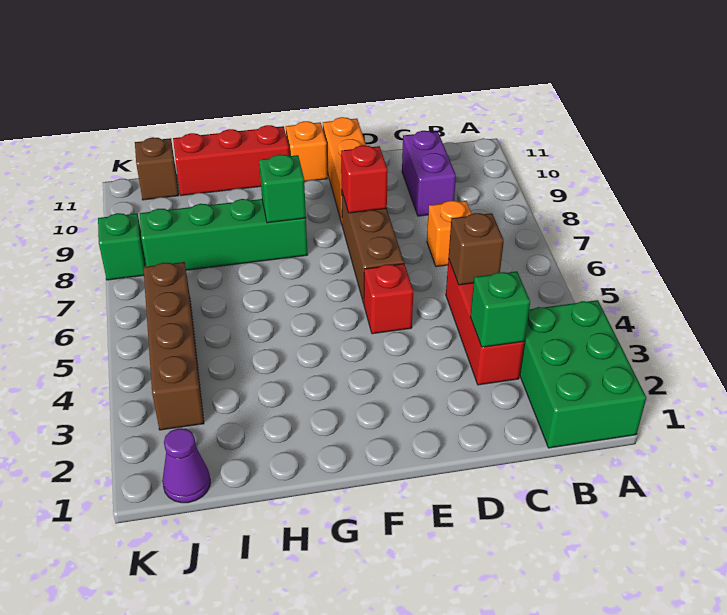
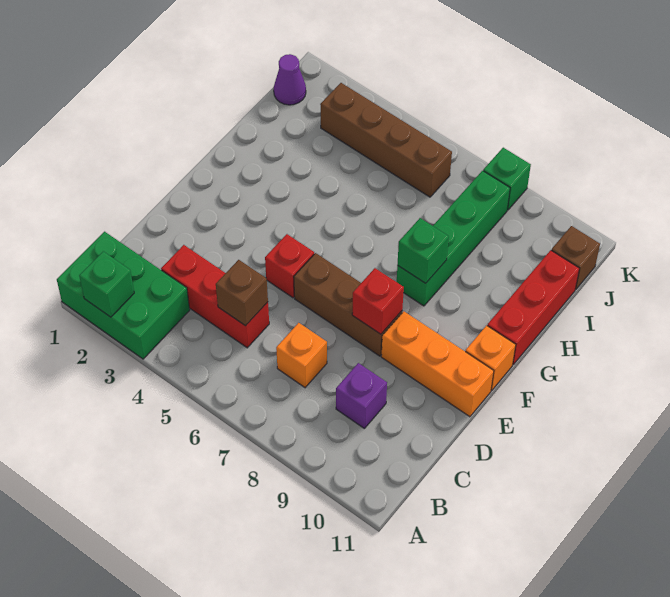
green brick C3 level 2 -> green brick A2 level 2
purple brick C9:C10 level 1 -> purple brick C9 level 1

